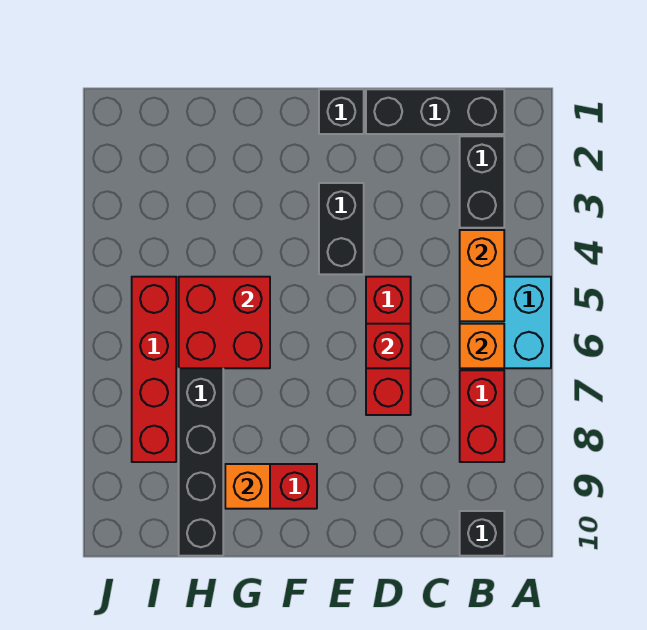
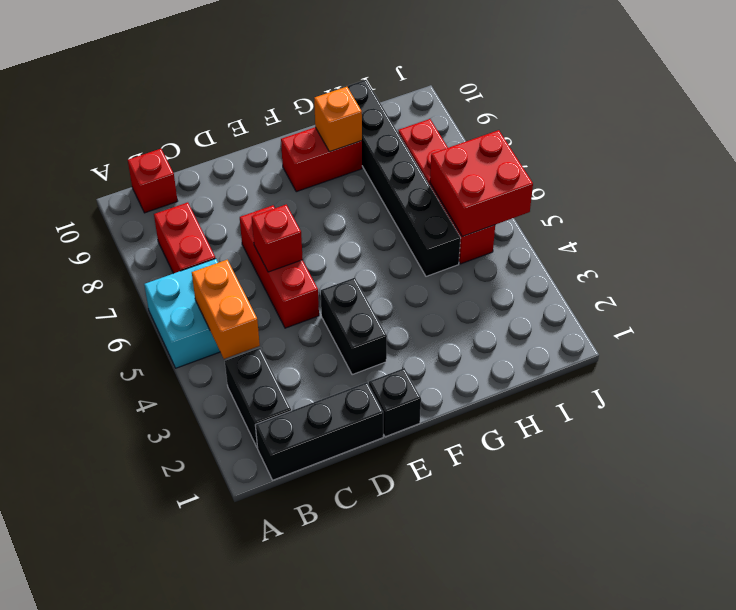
orange brick B6 level 2 -> none
black brick B10 level 1 -> red brick B10 level 1
red brick G5:H6 level 2 -> red brick I5:J6 level 2

